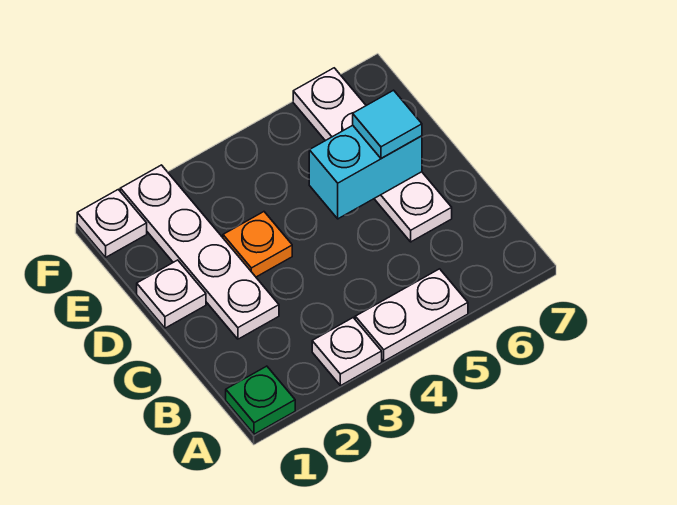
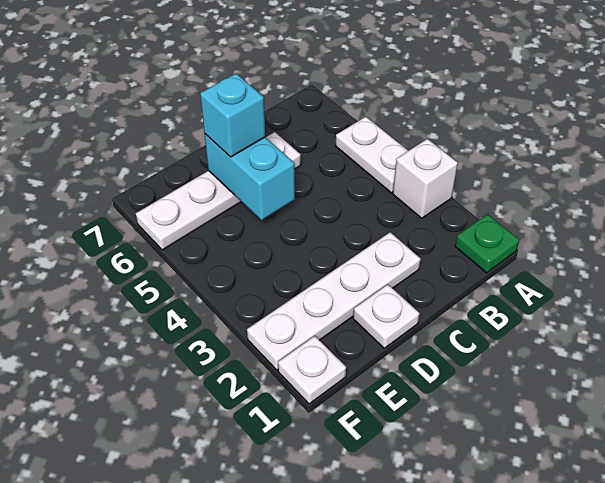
white plate A3 level 1 -> white brick A3 level 1
orange plate D3 level 1 -> none
cyan tile D6 level 3 -> cyan brick D6 level 3

